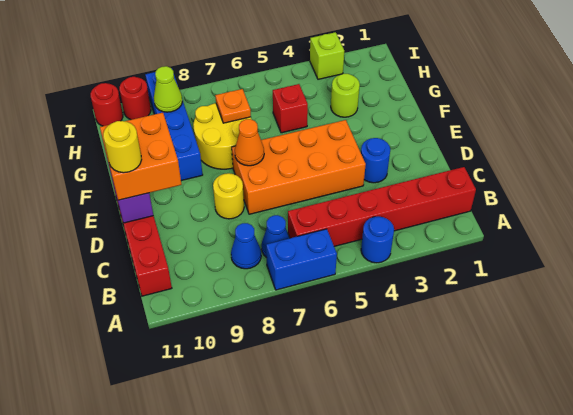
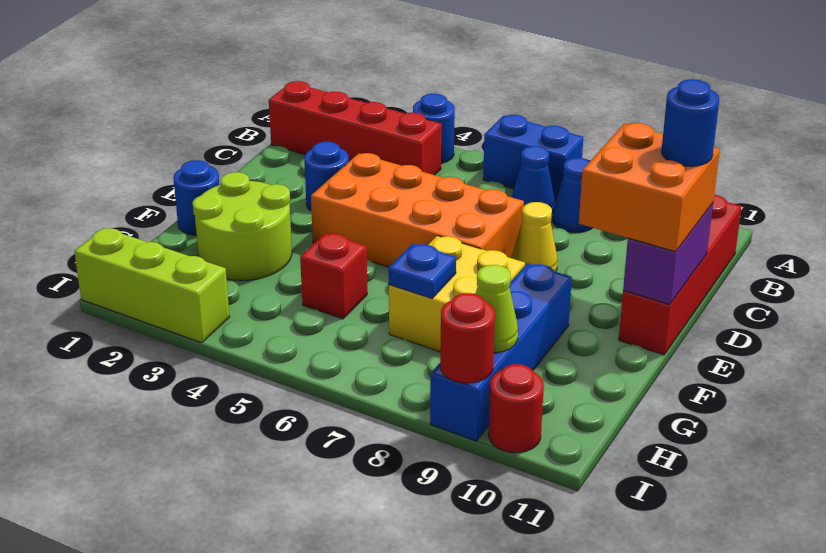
red brick B1:B6 level 1 -> red brick B1:B4 level 1
yellow round brick D8 level 1 -> yellow cone D8 level 1
yellow round brick D11 level 4 -> blue round brick D11 level 4
orange cone E7 level 2 -> none
none -> blue round brick F1 level 1
yellow round brick F7:G8 level 1 -> yellow brick F7:G8 level 1
lime round brick G3 level 1 -> lime round brick F2:G3 level 1
orange plate G7 level 2 -> blue plate G7 level 2
lime brick I3 level 1 -> lime brick I1:I3 level 1
red round brick I11 level 1 -> red round brick I9 level 2

